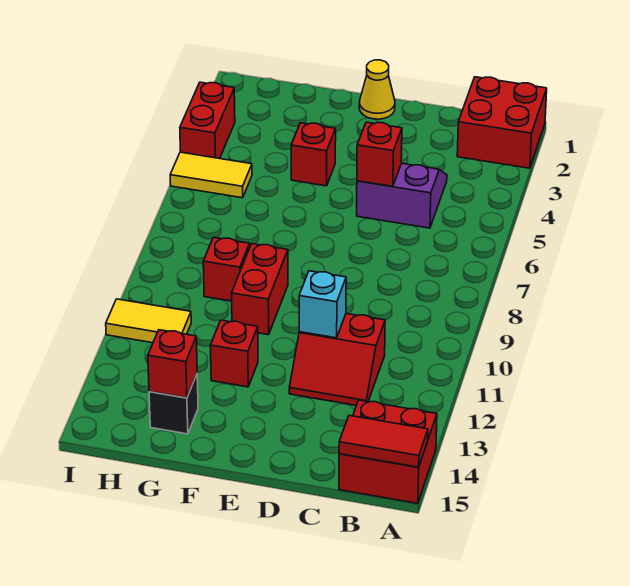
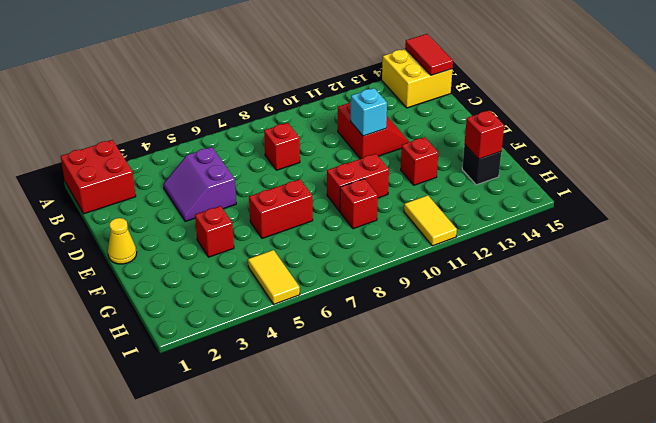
red brick A14:B15 level 1 -> yellow brick A14:B15 level 1
red brick D5 level 2 -> red brick C8 level 1
red brick I3:I4 level 1 -> red brick F6:F7 level 1

